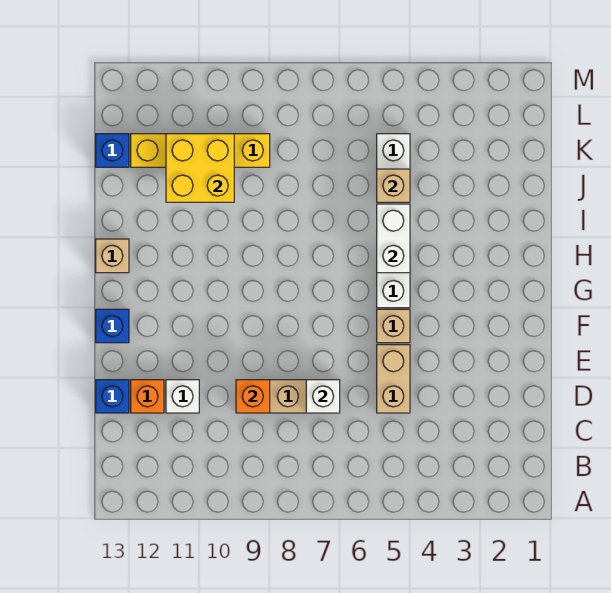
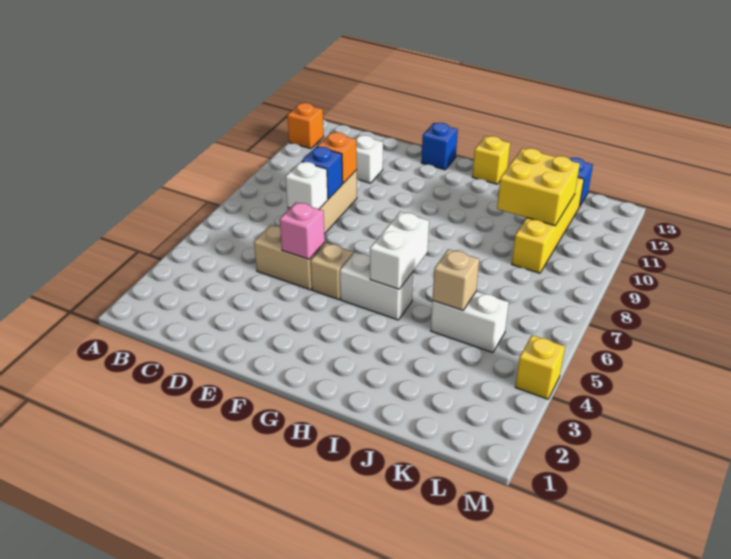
orange brick D12 level 1 -> orange brick A12 level 1
blue brick D13 level 1 -> blue brick D8 level 2
none -> pink brick E5 level 2
white brick H5:I5 level 2 -> white brick H5:H6 level 2
tan brick H13 level 1 -> yellow brick H13 level 1
none -> yellow brick M4 level 1

